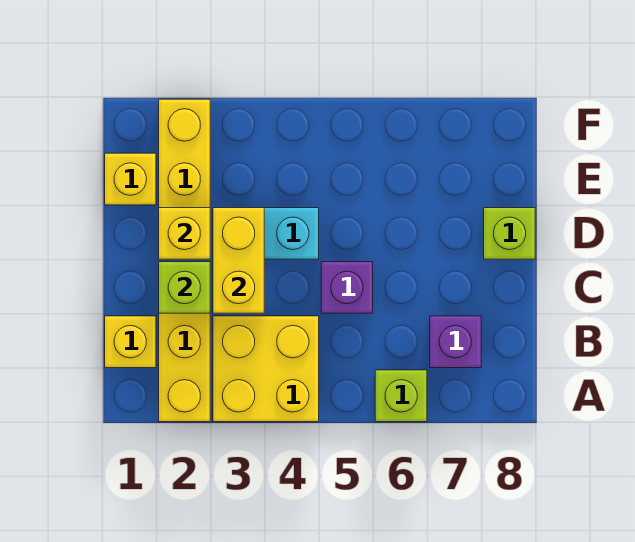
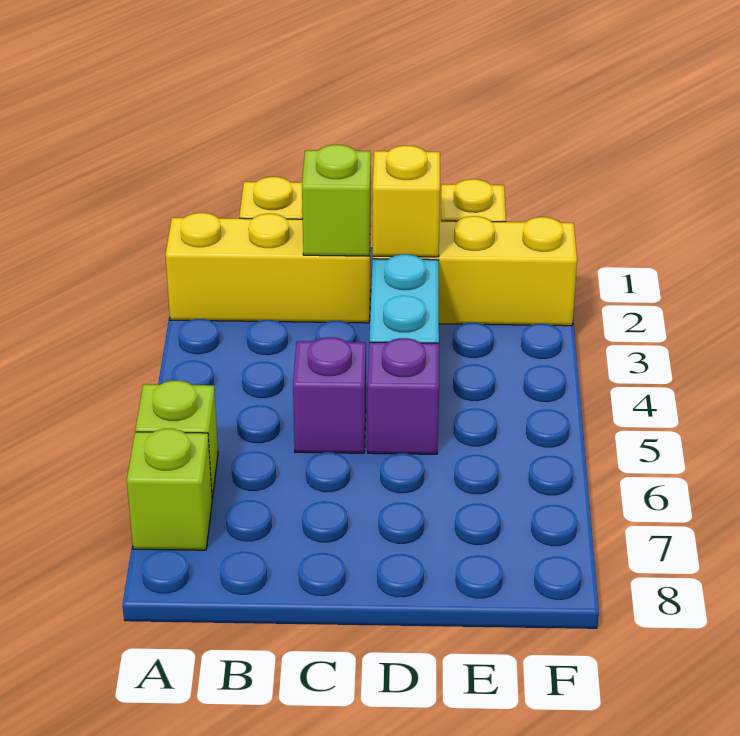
yellow brick A3:B4 level 1 -> none
purple brick B7 level 1 -> purple brick D5 level 1
yellow brick C3:D3 level 2 -> none
lime brick D8 level 1 -> lime brick A7 level 1

